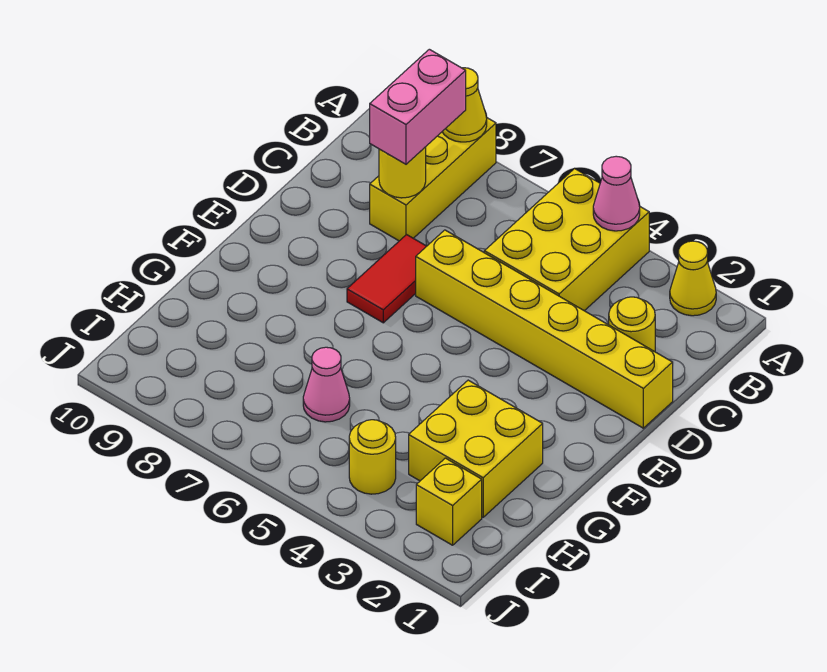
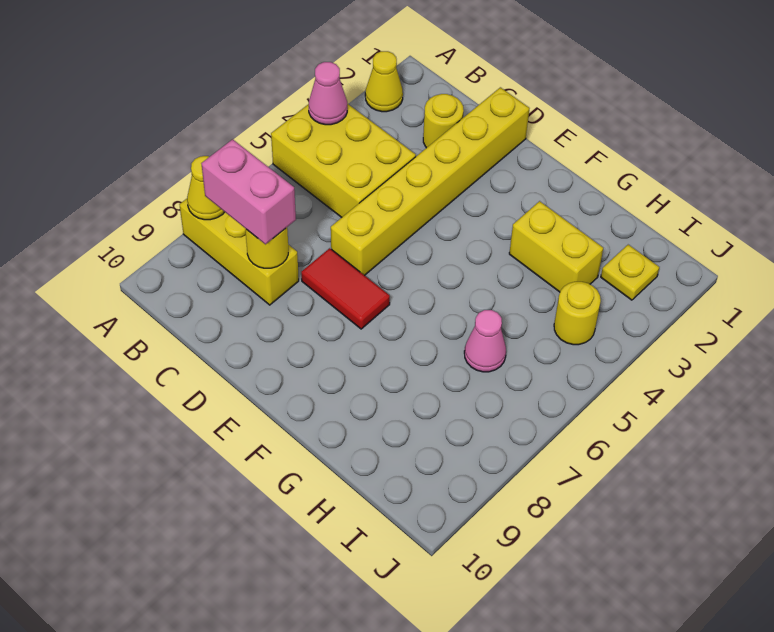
yellow brick G2:H3 level 1 -> yellow brick G3:H3 level 1
yellow brick I2 level 1 -> yellow plate I2 level 1

